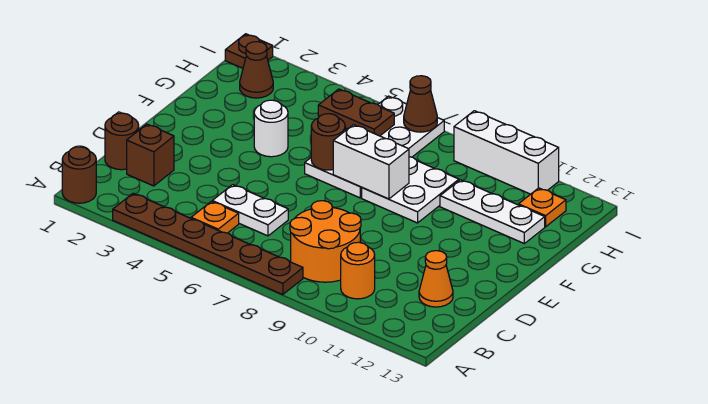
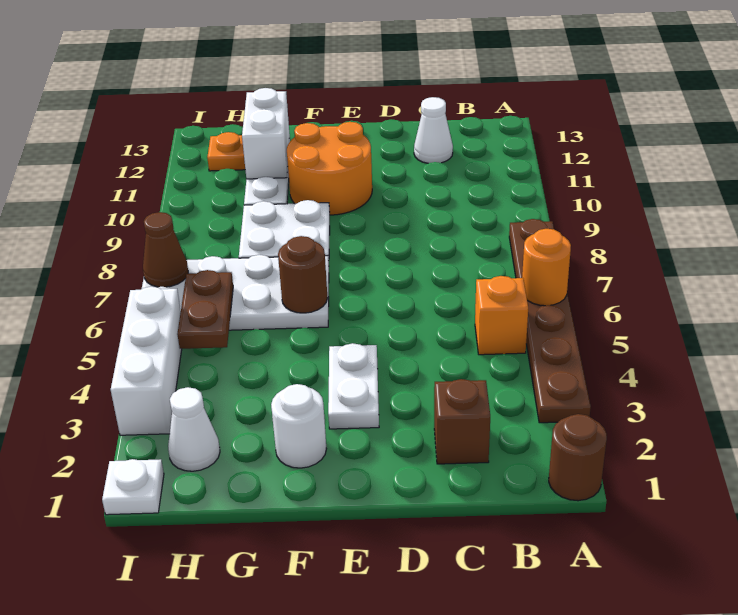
orange plate B5 level 1 -> orange brick B5 level 1
orange round brick B8:C9 level 1 -> orange round brick E10:F11 level 1
orange round brick B10 level 1 -> orange round brick A6 level 2
brown round brick C1 level 1 -> none
white plate C5:C6 level 1 -> white plate E3:E4 level 1
orange cone C12 level 1 -> white cone C12 level 1
white round brick F4 level 1 -> white round brick F2 level 1
white brick F7:F8 level 2 -> white brick G11:G12 level 2
brown cone H2 level 1 -> white cone H2 level 1
brown plate I1 level 1 -> white plate I1 level 1
white brick I9:I11 level 1 -> white brick I3:I5 level 1

